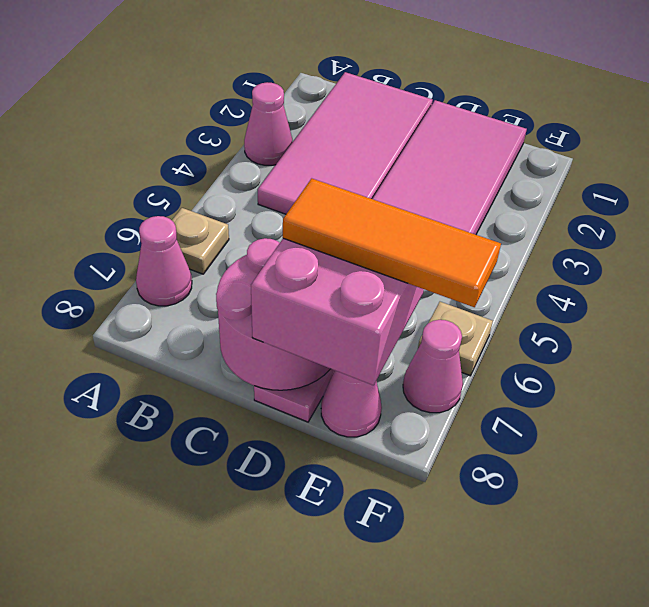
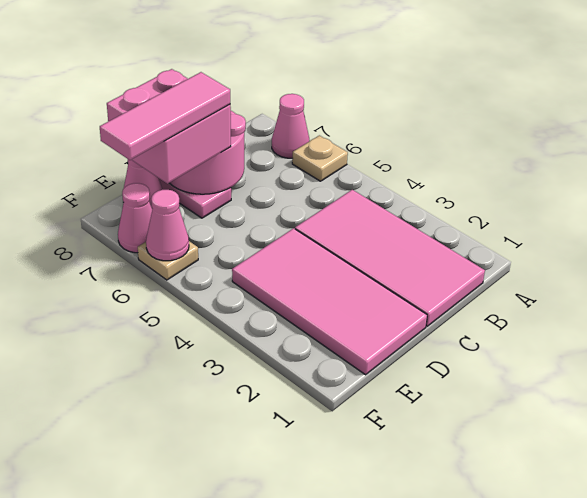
pink cone A3 level 1 -> pink cone F6 level 2
orange tile D7:F7 level 4 -> pink tile D7:F7 level 4

